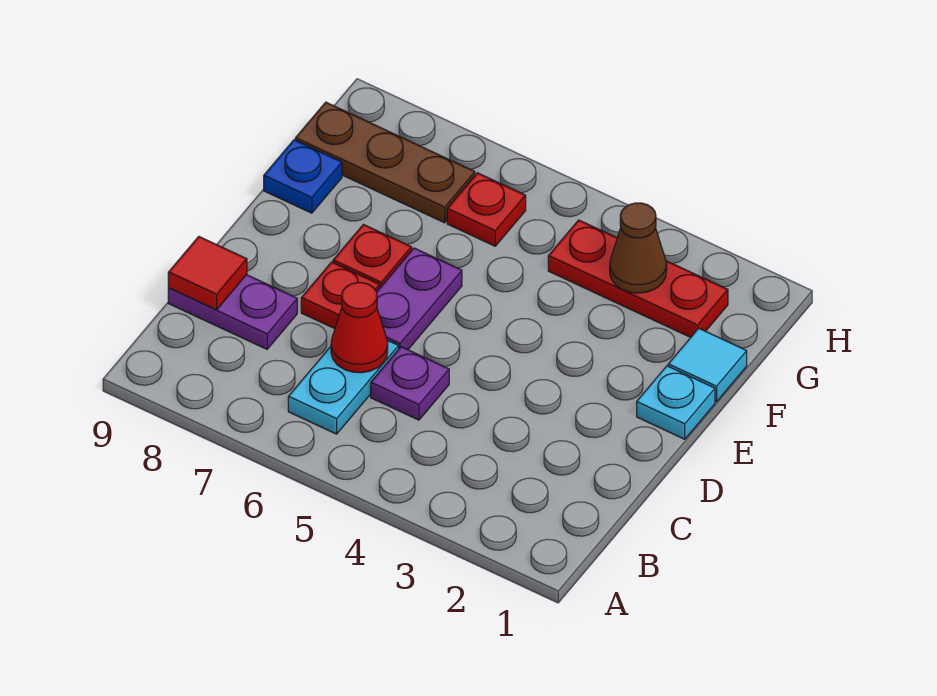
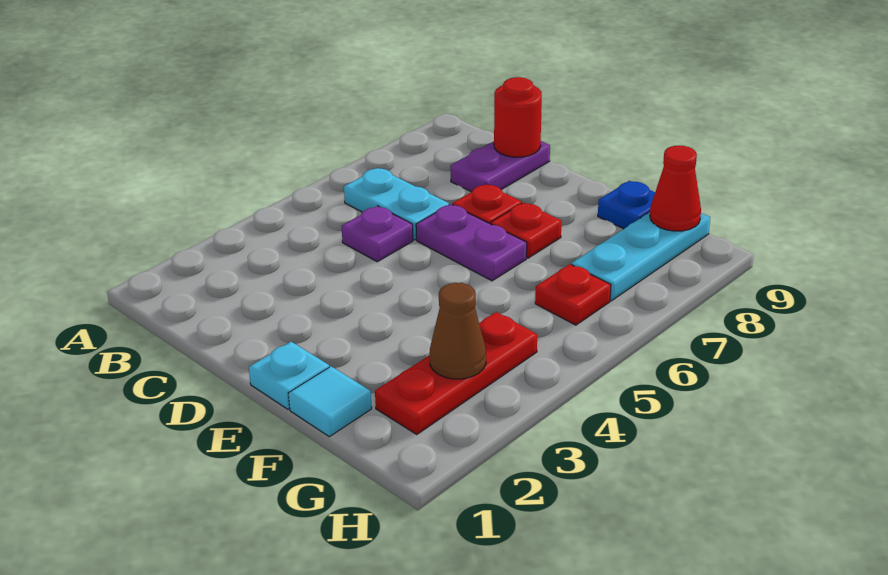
red cone C6 level 2 -> red cone G9 level 2
red tile C9 level 2 -> red round brick C9 level 2
brown plate G7:G9 level 1 -> cyan plate G7:G9 level 1

